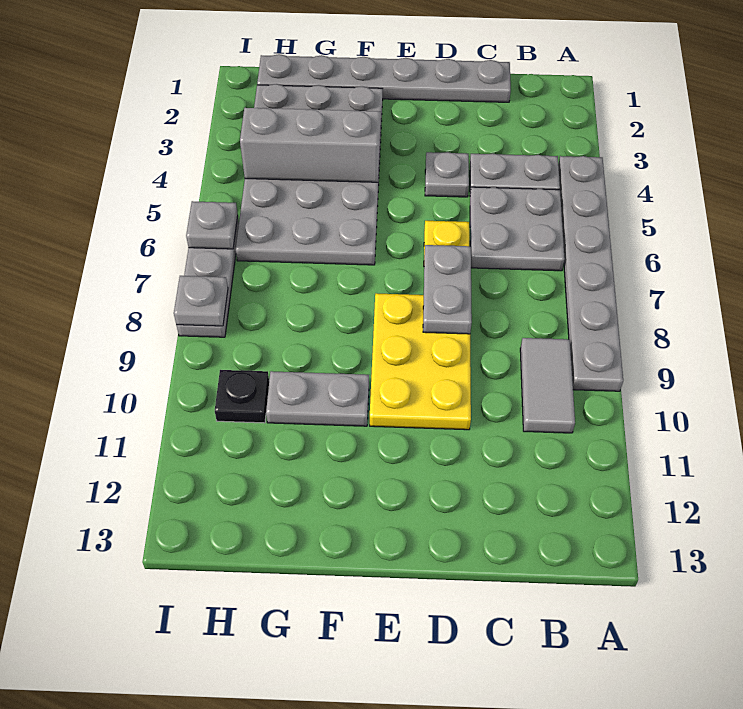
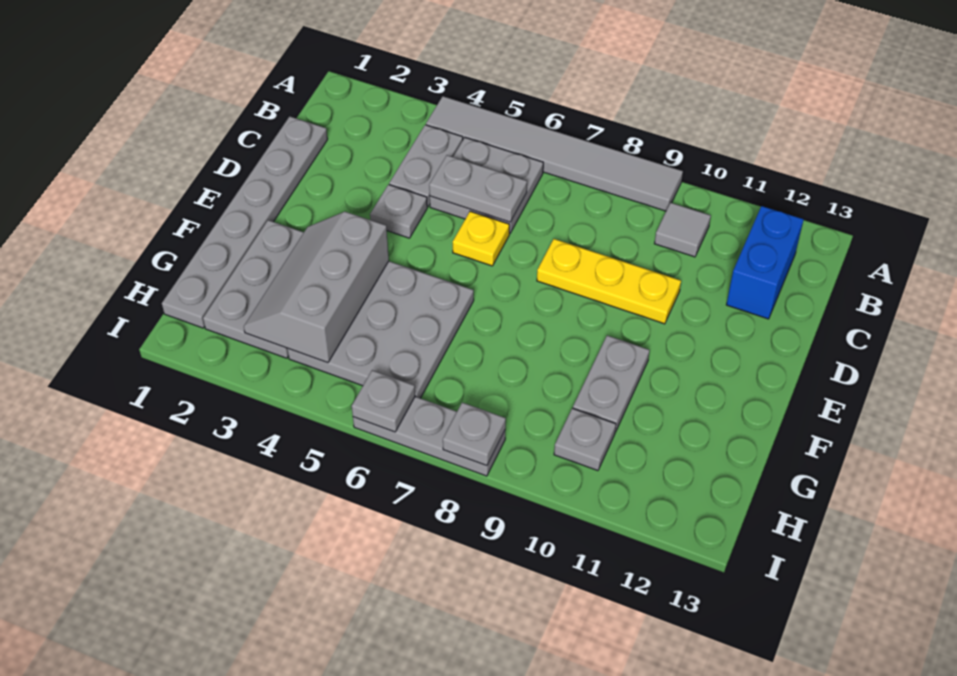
grey plate A4:A9 level 1 -> grey tile A4:A9 level 1
grey tile B9:B10 level 1 -> grey tile B10 level 1
none -> blue brick B12:C12 level 1
grey plate D7:D8 level 2 -> grey plate C5:C6 level 2
yellow plate D8:E10 level 1 -> yellow plate D8:D10 level 1
black plate H10 level 1 -> grey plate H10 level 1

